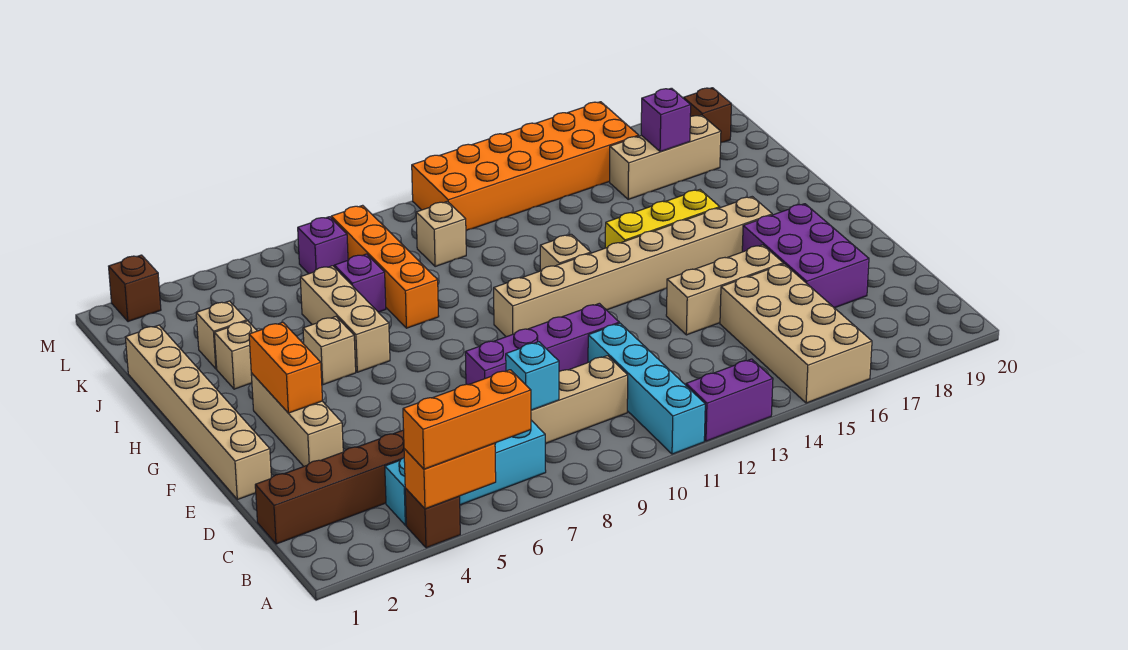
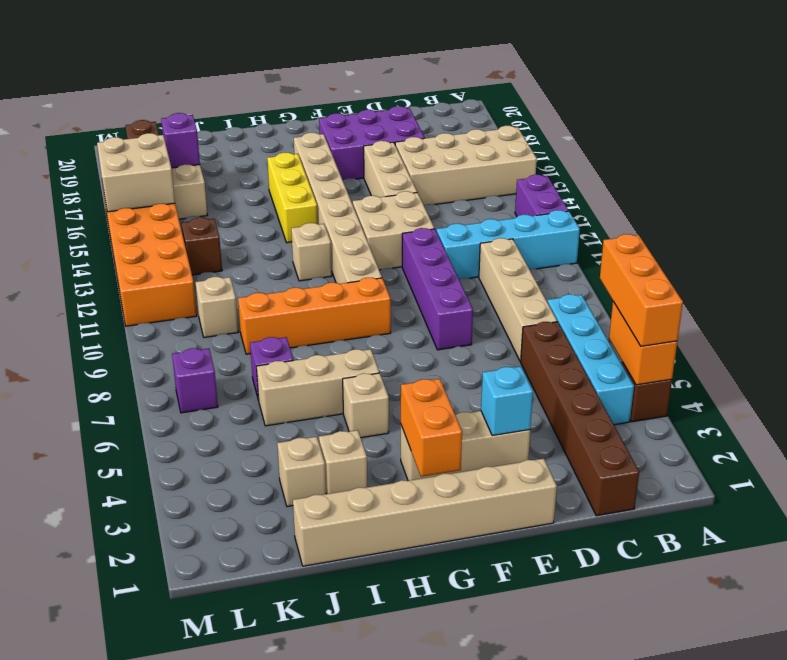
cyan brick C8 level 2 -> cyan brick E3 level 2
none -> tan brick E12:F13 level 1
orange brick F3:G3 level 2 -> orange brick G2:G3 level 2
orange brick I8:L8 level 1 -> orange brick G9:J9 level 1
none -> tan brick L15:M16 level 2
brown brick M2 level 1 -> brown brick K13 level 1

